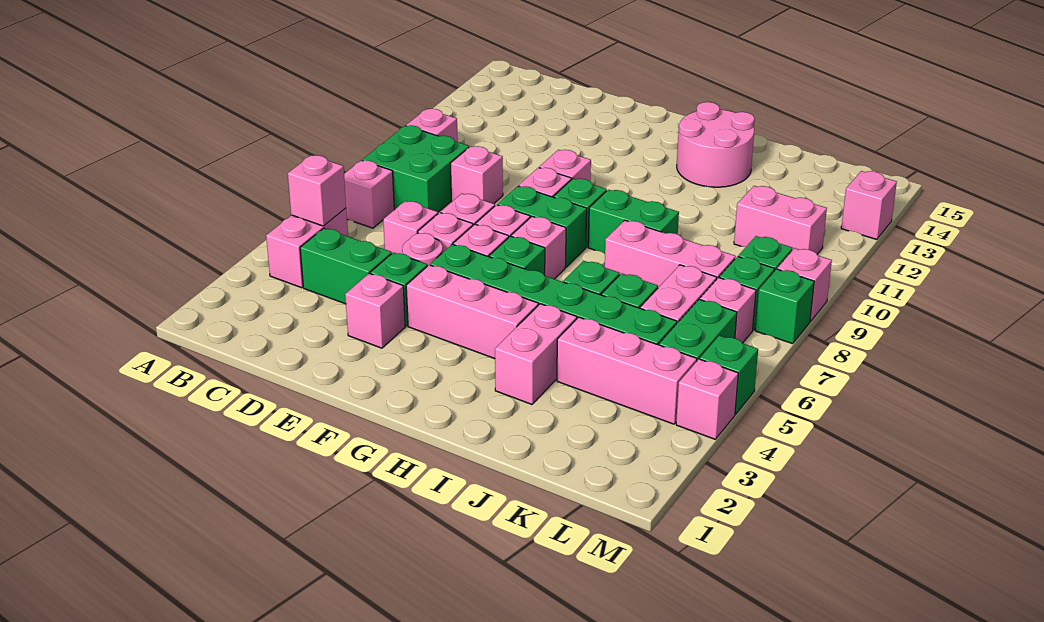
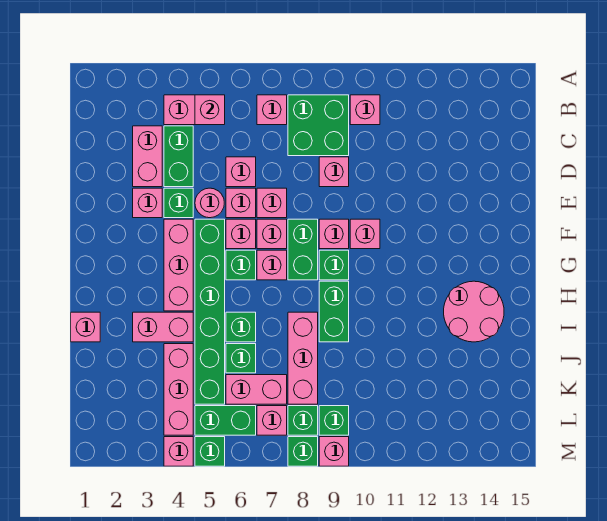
pink brick K11:L11 level 1 -> pink brick C3:D3 level 1
pink brick M13 level 1 -> pink brick I1 level 1

